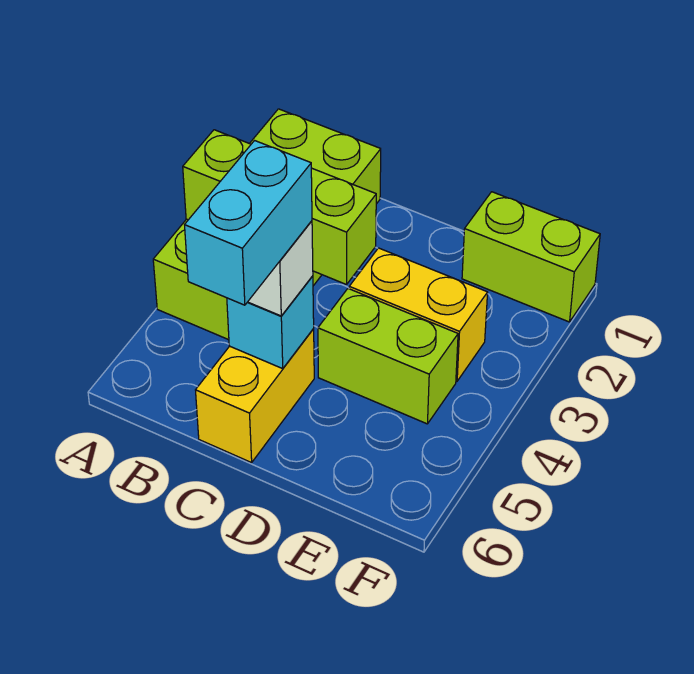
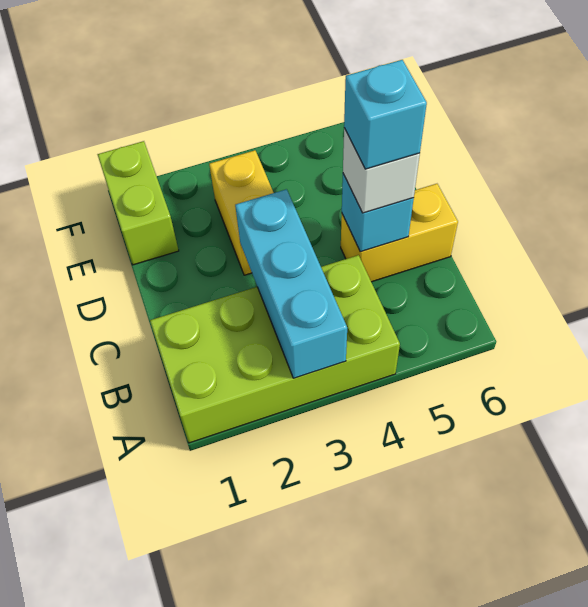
lime brick A3:C3 level 2 -> cyan brick A3:C3 level 2
cyan brick C5:C6 level 4 -> cyan brick C5 level 4
lime brick D4:E4 level 1 -> none

